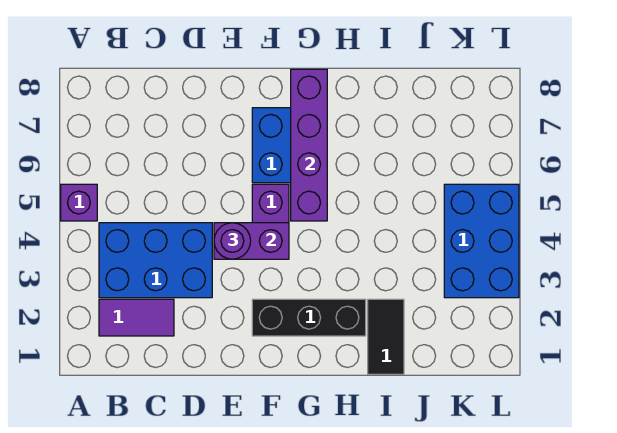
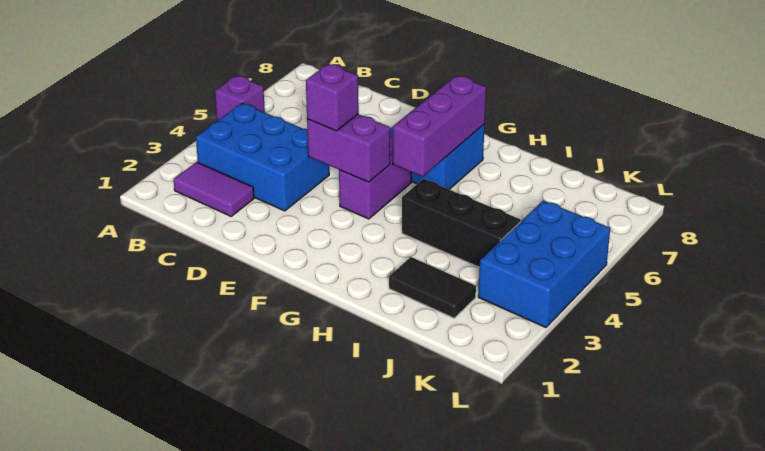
purple round brick E4 level 3 -> purple brick E4 level 3
black brick F2:H2 level 1 -> black brick H4:J4 level 1
purple brick G5:G8 level 2 -> purple brick G5:G7 level 2
black tile I1:I2 level 1 -> black tile I2:J2 level 1

